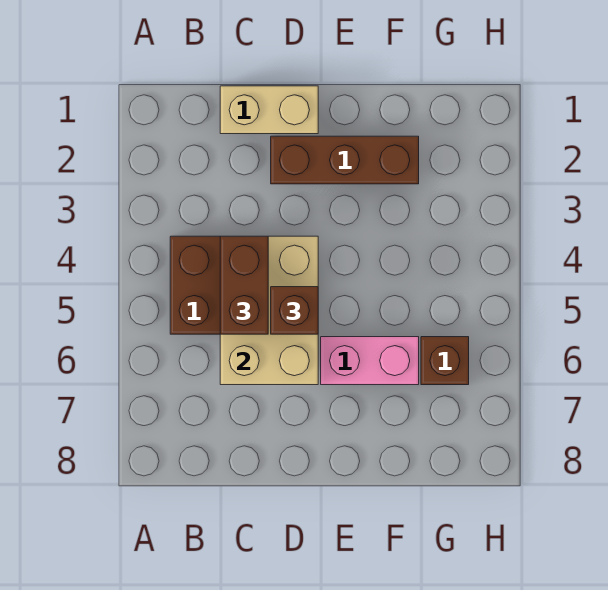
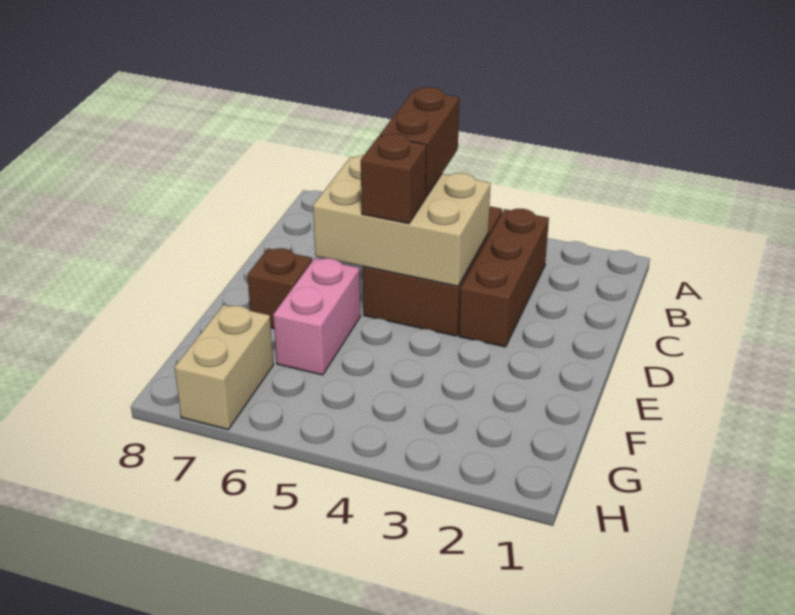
tan brick C1:D1 level 1 -> tan brick G7:H7 level 1
brown brick C4:C5 level 3 -> brown brick B5:C5 level 3
brown brick D2:F2 level 1 -> brown brick B3:D3 level 1
brown brick G6 level 1 -> brown brick E7 level 1

